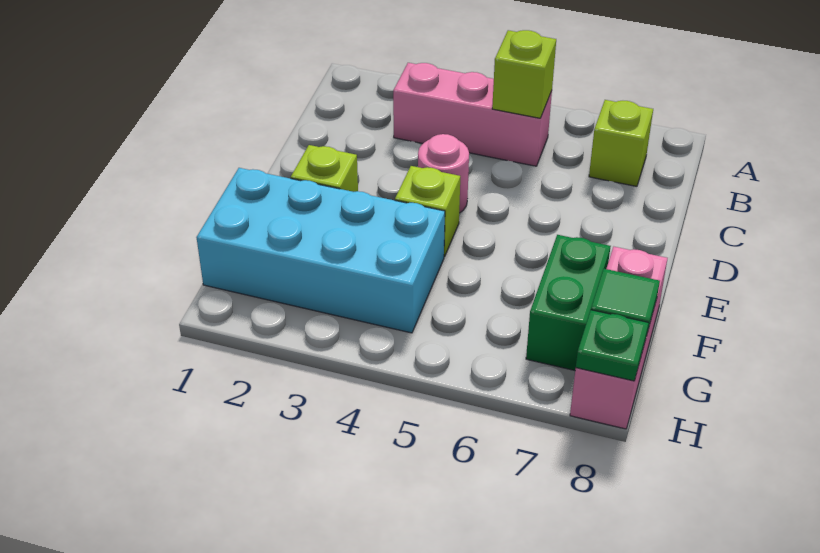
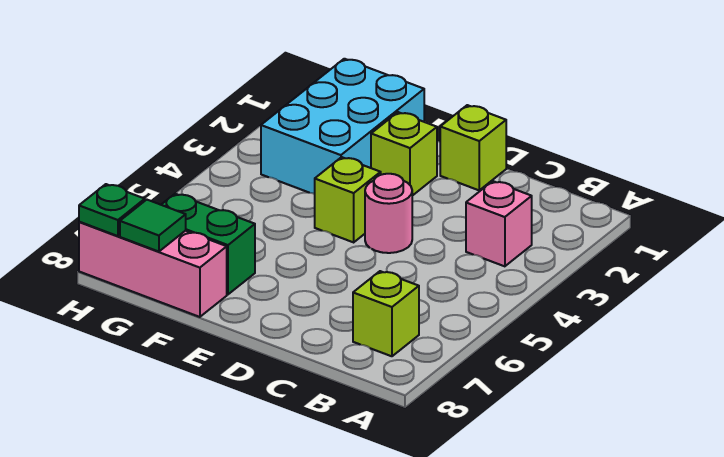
pink brick B3:B5 level 1 -> pink brick B3 level 1
lime brick B5 level 2 -> lime brick D1 level 1
cyan brick F1:G4 level 1 -> cyan brick F1:G3 level 1

